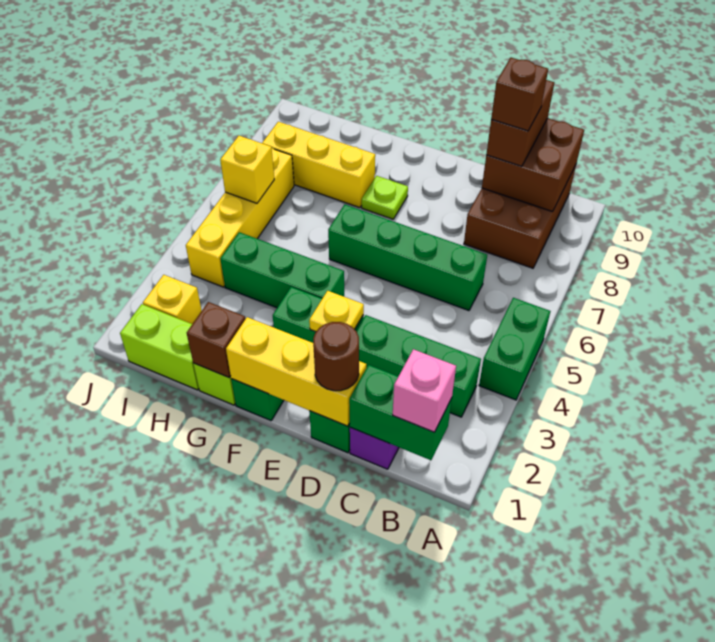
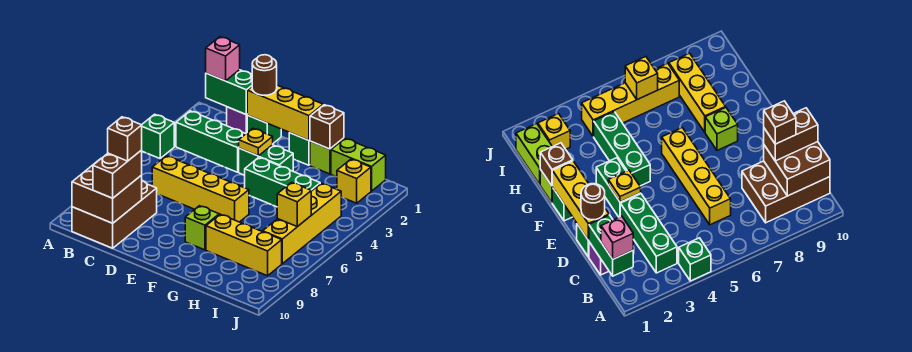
green brick A4:A5 level 1 -> green brick A4 level 1
green brick C6:F6 level 1 -> yellow brick C6:F6 level 1
lime plate F8 level 1 -> lime brick F8 level 1

